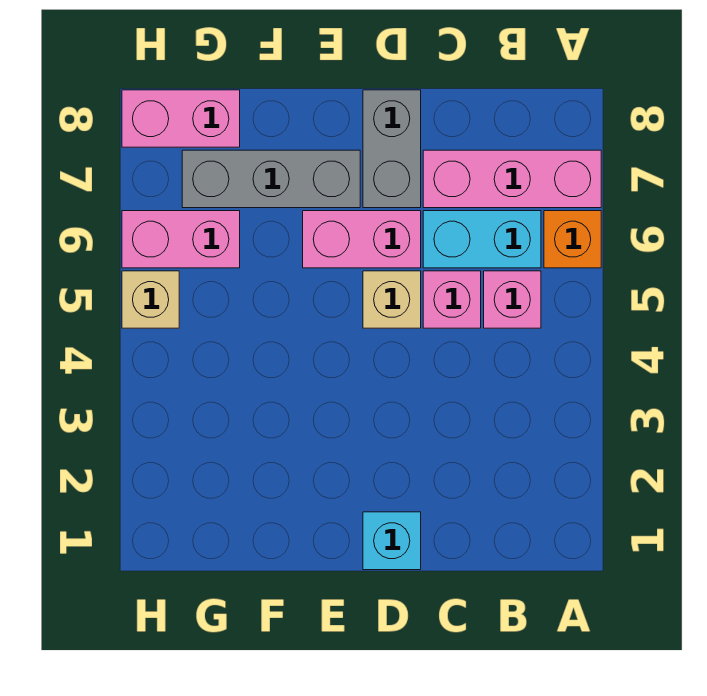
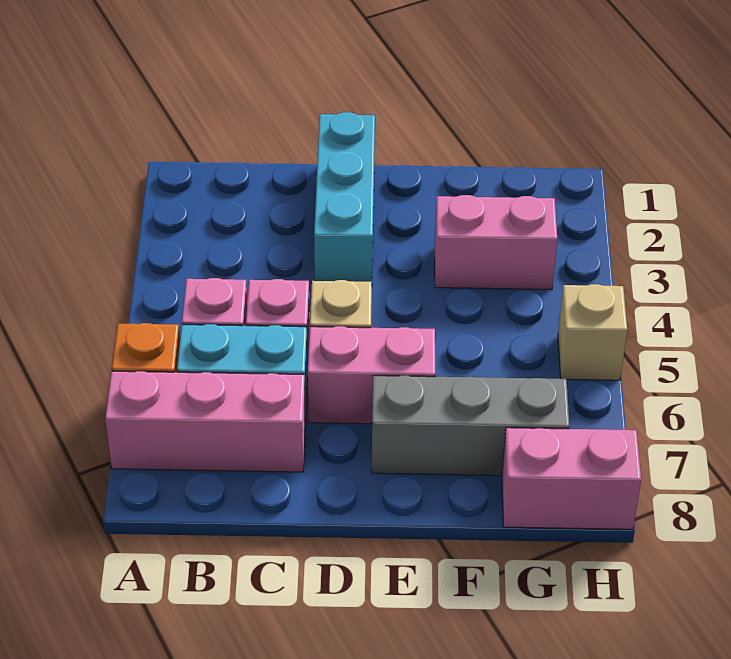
cyan brick D1 level 1 -> cyan brick D1:D3 level 1
grey brick D7:D8 level 1 -> none
pink brick G6:H6 level 1 -> pink brick F3:G3 level 1

